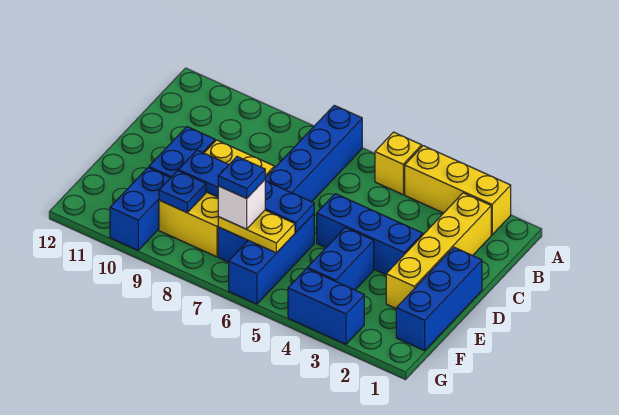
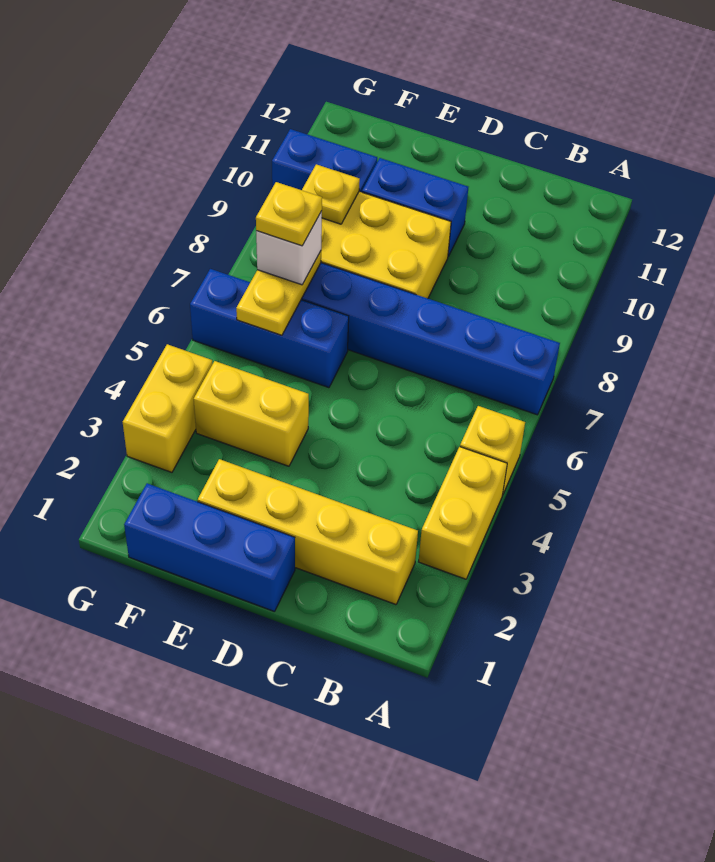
yellow brick A2:A4 level 1 -> yellow brick A3:A4 level 1
blue brick D3:D5 level 1 -> none
blue brick E4:F4 level 1 -> yellow brick E4:F4 level 1
blue plate E6:E9 level 2 -> none
blue plate F7 level 4 -> yellow plate F7 level 4
blue plate F9 level 2 -> yellow plate F9 level 2
blue brick G3:G4 level 1 -> yellow brick G3:G4 level 1

